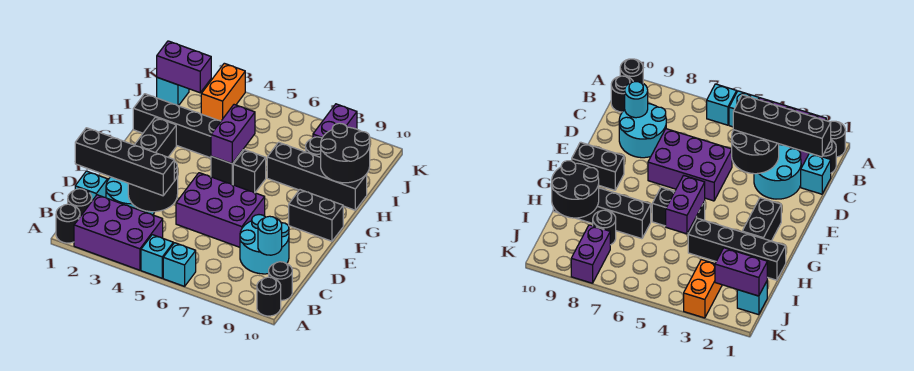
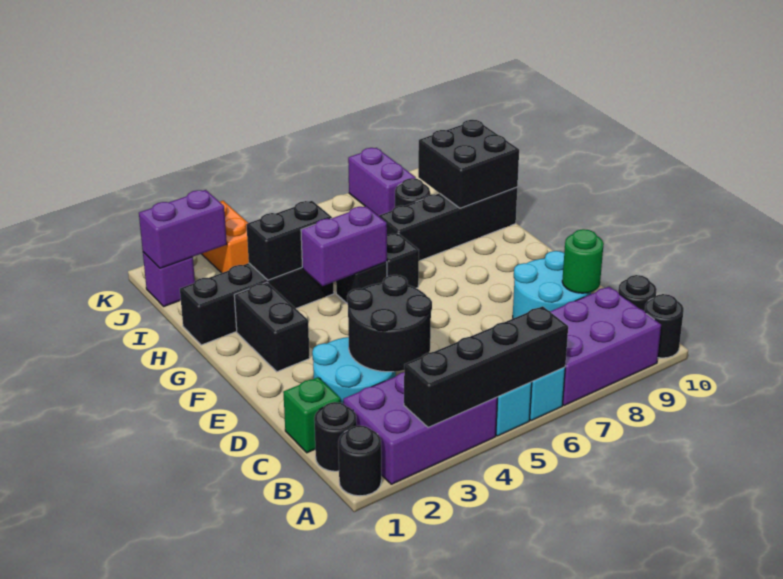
cyan brick C1 level 1 -> green brick C1 level 1
black brick C1:C4 level 3 -> black brick A3:A6 level 2
cyan round brick C9 level 2 -> green round brick C9 level 2
purple brick D5:E7 level 1 -> purple brick A7:B9 level 1
black brick F9:F10 level 1 -> black brick H3:H4 level 2
purple brick G5:H5 level 2 -> purple brick G4:G5 level 2
black round brick H9:I10 level 2 -> black brick H9:I10 level 2
cyan brick J1 level 1 -> purple brick J1 level 1

